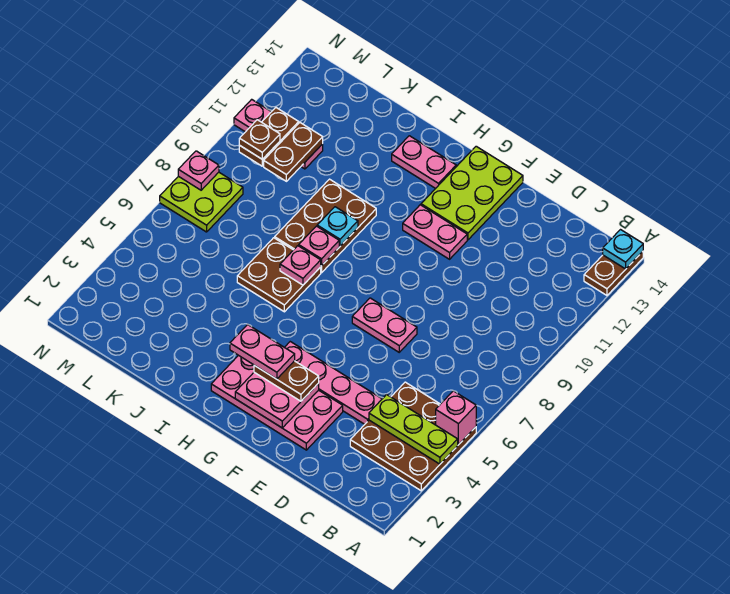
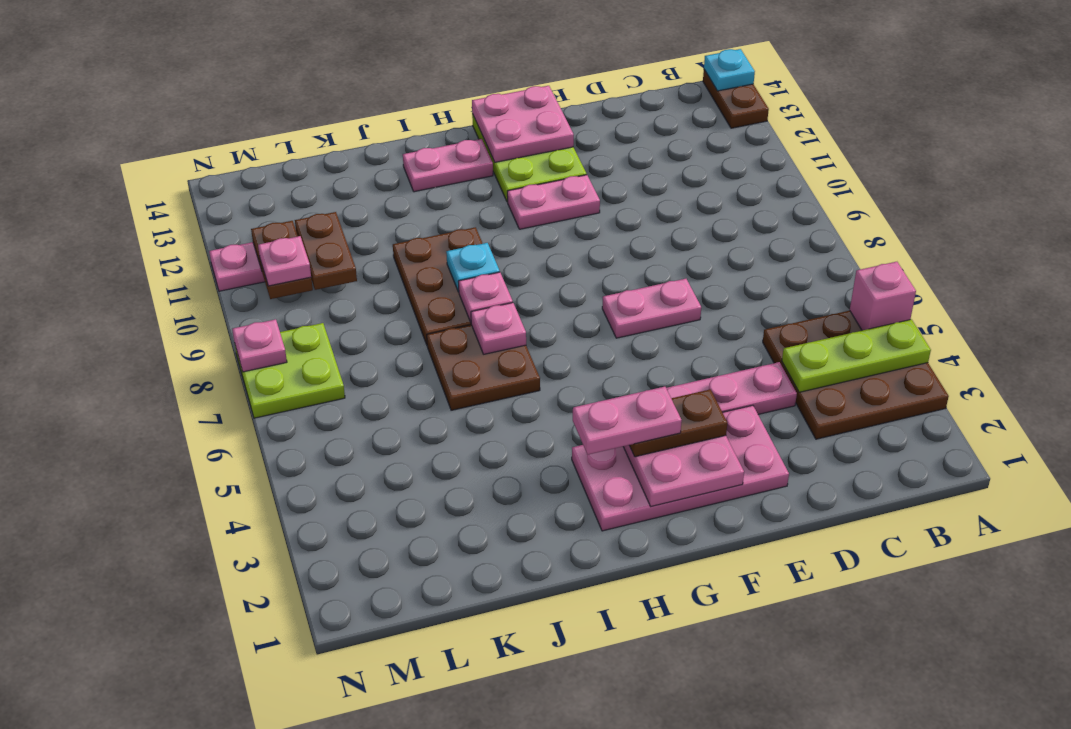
none -> pink plate F13:G14 level 2
brown plate M10 level 3 -> pink plate M10 level 3

